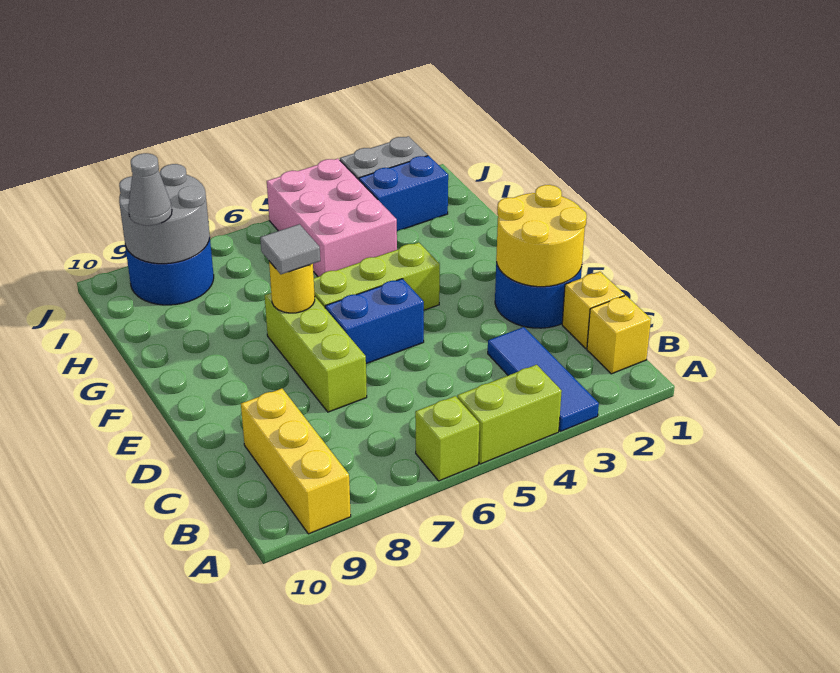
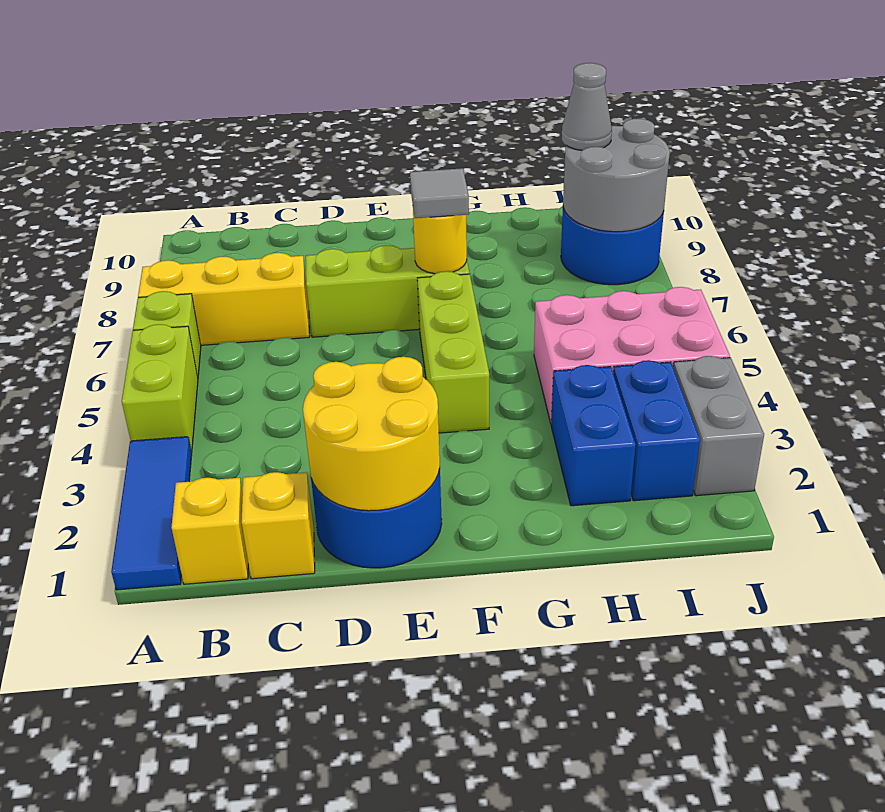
blue tile A3:C3 level 1 -> blue tile A1:A3 level 1
yellow brick A9:C9 level 1 -> yellow brick A7:C7 level 1
blue brick E5:E6 level 1 -> blue brick H2:H3 level 1

